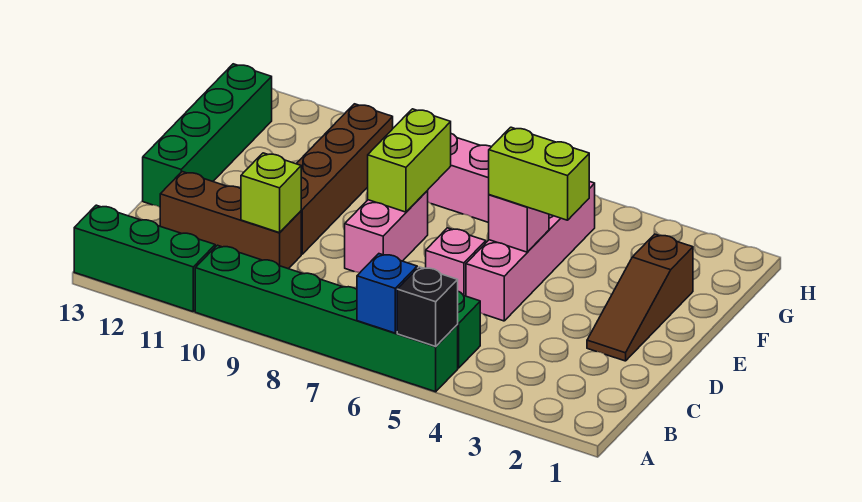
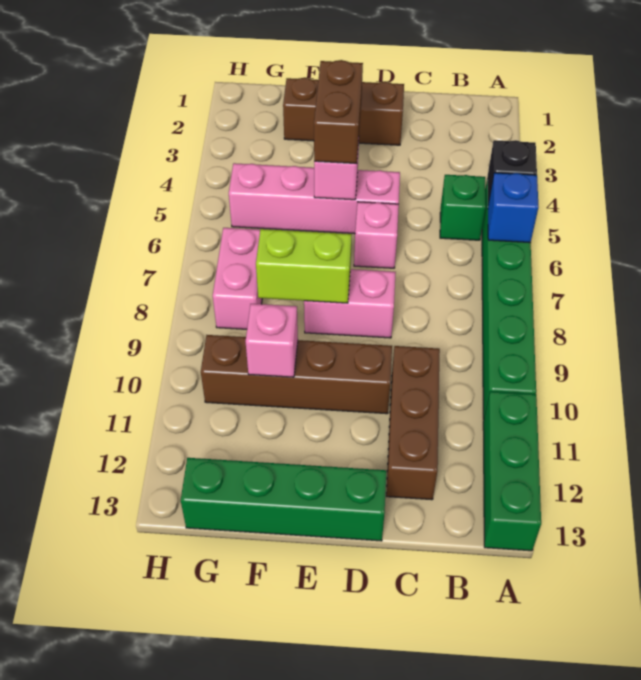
lime brick C10 level 2 -> none
brown slope D2:F2 level 1 top F -> brown brick D2:F2 level 1
lime brick E4:E5 level 3 -> brown brick E4:E5 level 3
none -> pink brick F10 level 2

